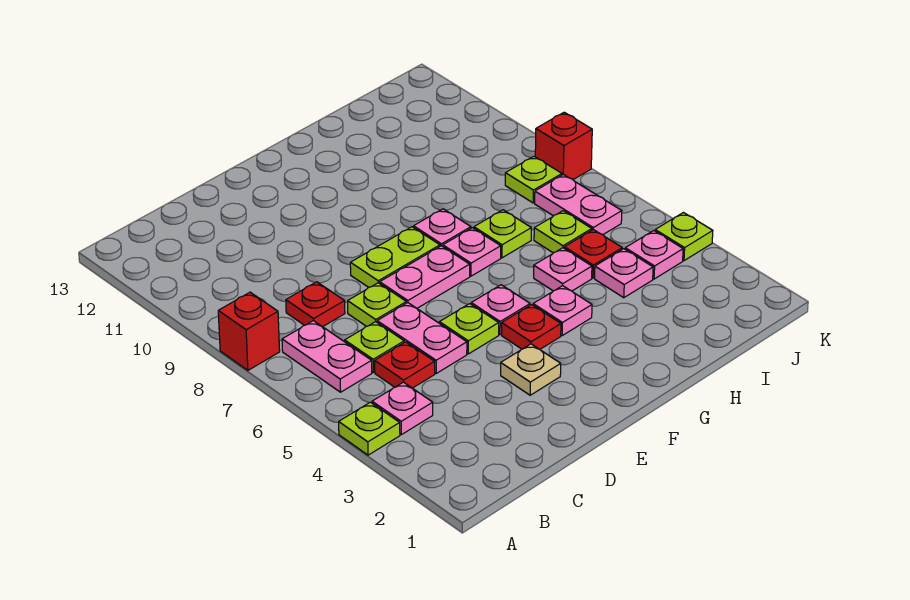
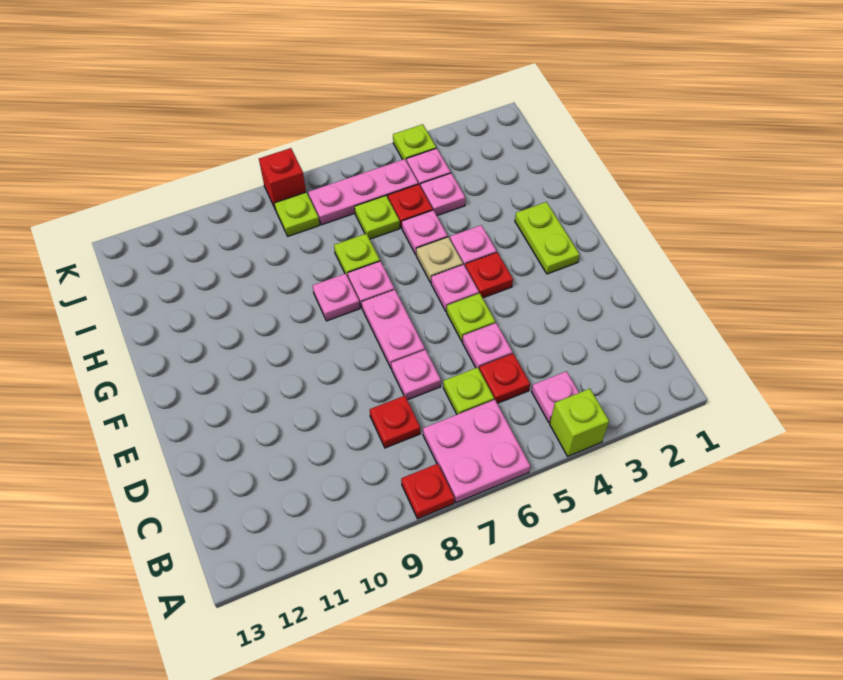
lime plate A4 level 1 -> lime brick A4 level 1
red brick A8 level 1 -> red plate A8 level 1
pink plate B6:B7 level 1 -> pink plate A6:B7 level 1
pink plate D5:D6 level 1 -> pink plate D5 level 1
lime plate D7 level 1 -> pink plate D7 level 1
tan plate E3 level 1 -> tan plate G5 level 1
lime plate E8:F8 level 1 -> lime plate F2:G2 level 1
pink plate J6:J7 level 1 -> pink plate J5:J7 level 1

